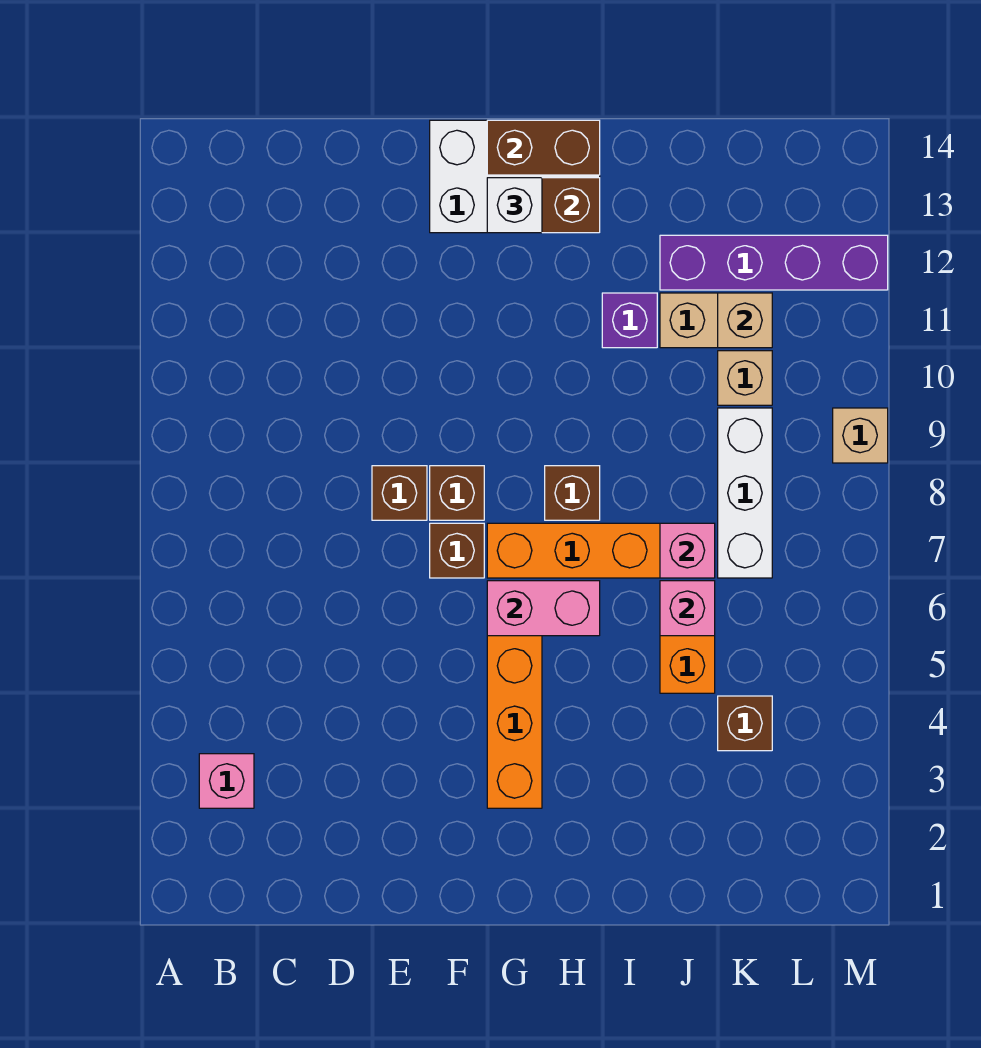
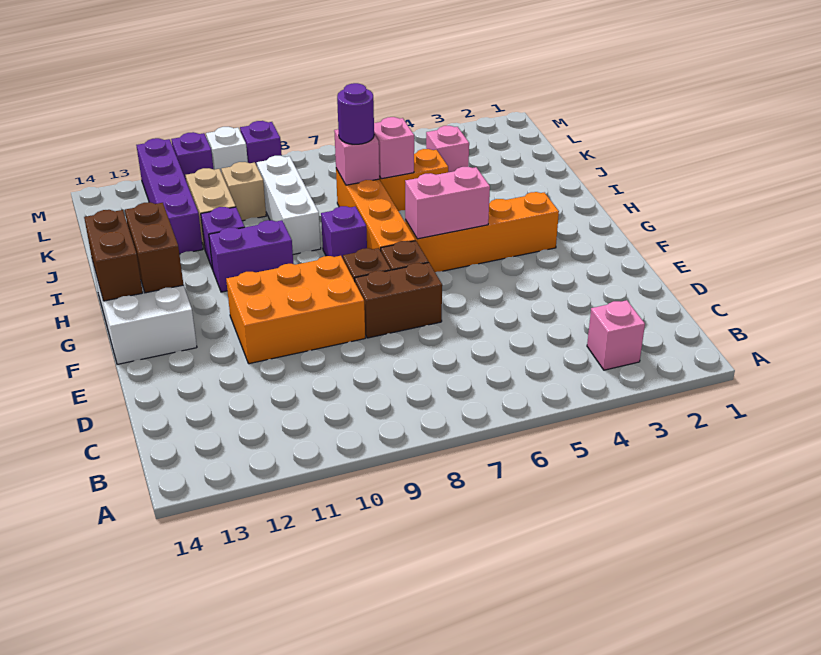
brown brick E8 level 1 -> brown brick E7:E8 level 1
none -> orange brick E9:F11 level 1
pink brick G6:H6 level 2 -> pink brick G5:G6 level 2
white brick G13 level 3 -> white brick M10 level 1
brown brick H8 level 1 -> purple brick H8 level 1
none -> purple brick H10:H11 level 1
none -> purple round brick J7 level 3
brown brick K4 level 1 -> pink brick K4 level 1
white brick K7:K9 level 1 -> white brick I9:K9 level 1
tan brick K11 level 2 -> none
tan brick M9 level 1 -> purple brick M9 level 1
none -> purple brick M11 level 1

